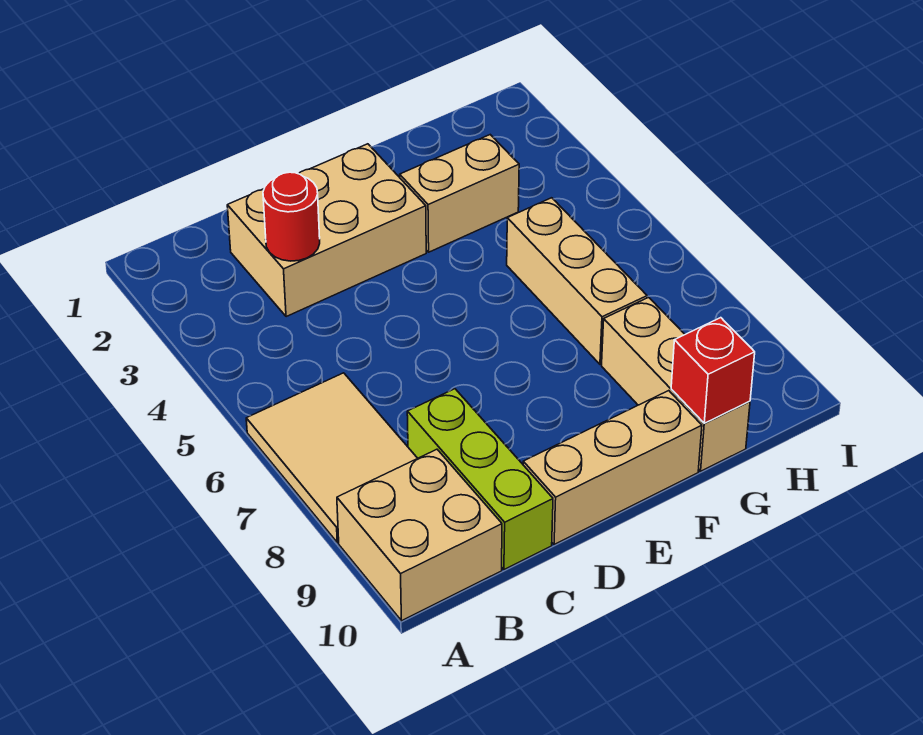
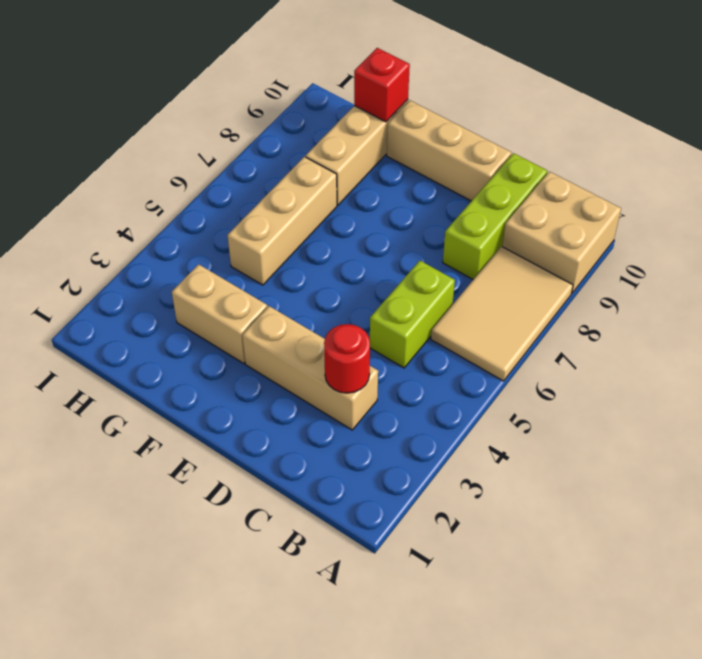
tan brick C2:E3 level 1 -> tan brick C3:E3 level 1
none -> lime brick C5:C6 level 1

